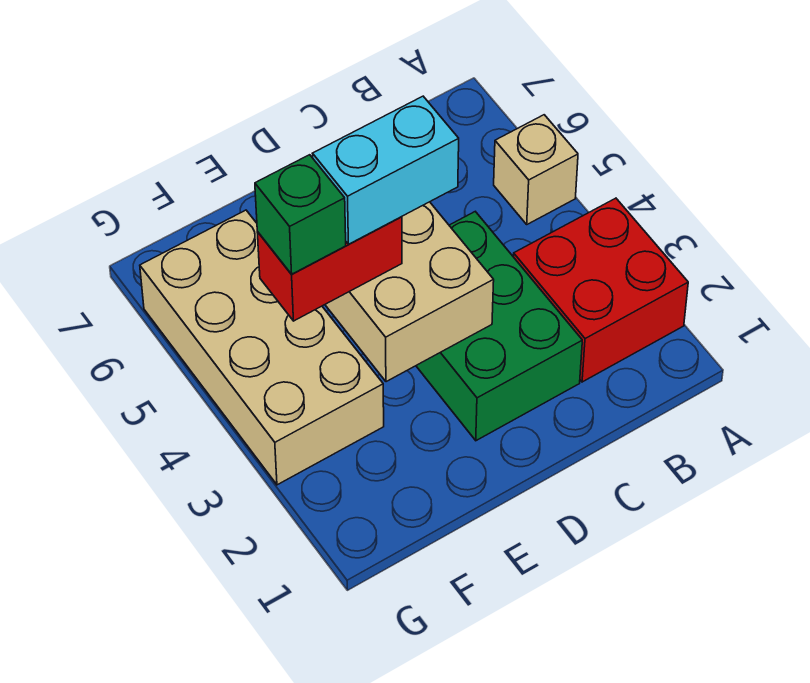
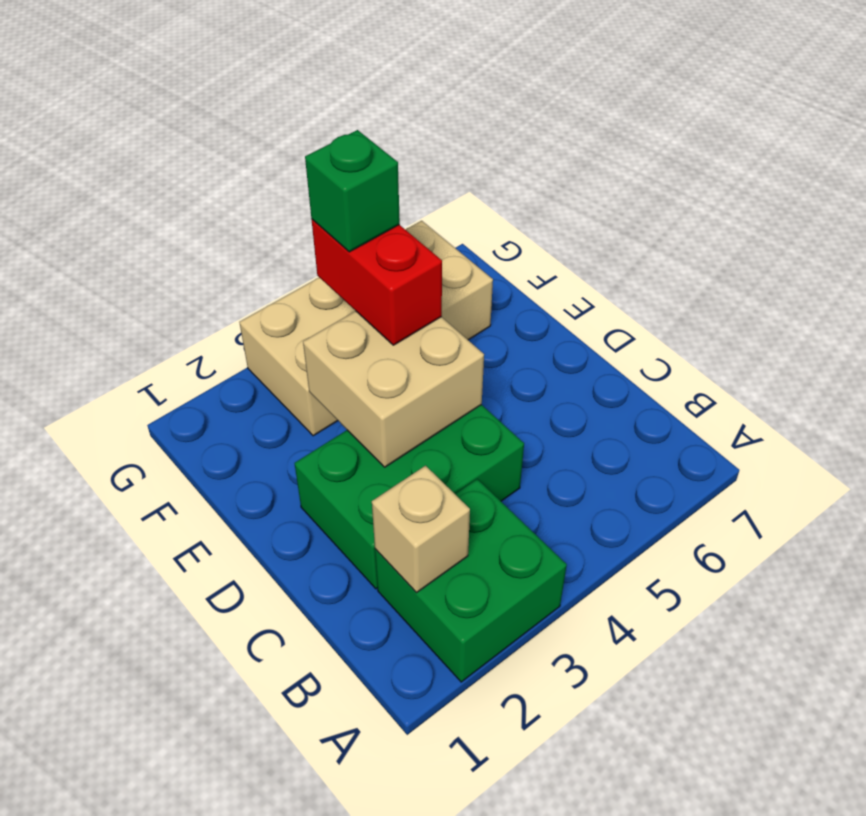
red brick A2:B3 level 1 -> green brick A2:B3 level 1
tan brick A5 level 1 -> tan brick B2 level 2
cyan brick D4:E4 level 4 -> none

